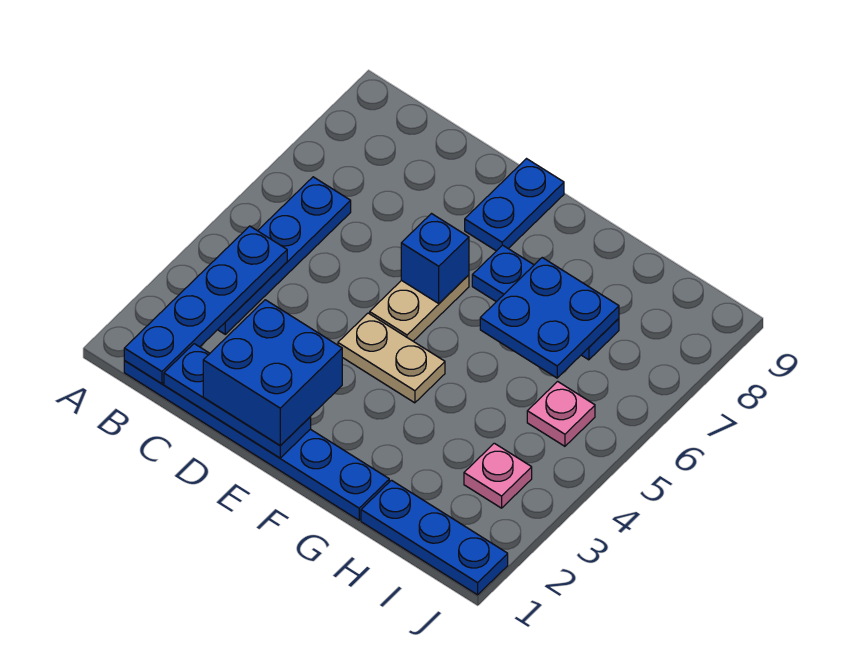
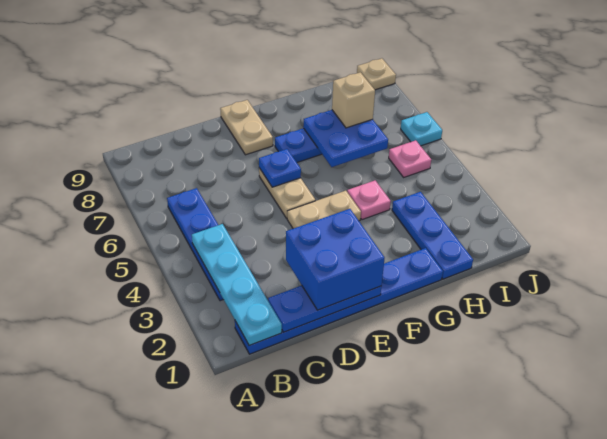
blue plate B1:B4 level 2 -> cyan plate B1:B4 level 2
blue brick E6 level 2 -> blue plate E6 level 2
blue plate E8:E9 level 1 -> tan plate E8:E9 level 1
blue plate H1:J1 level 1 -> blue plate H1:H3 level 1
none -> tan brick H7 level 3
pink plate I3 level 1 -> pink plate G4 level 1
none -> cyan plate J6 level 1
none -> tan plate J9 level 1

